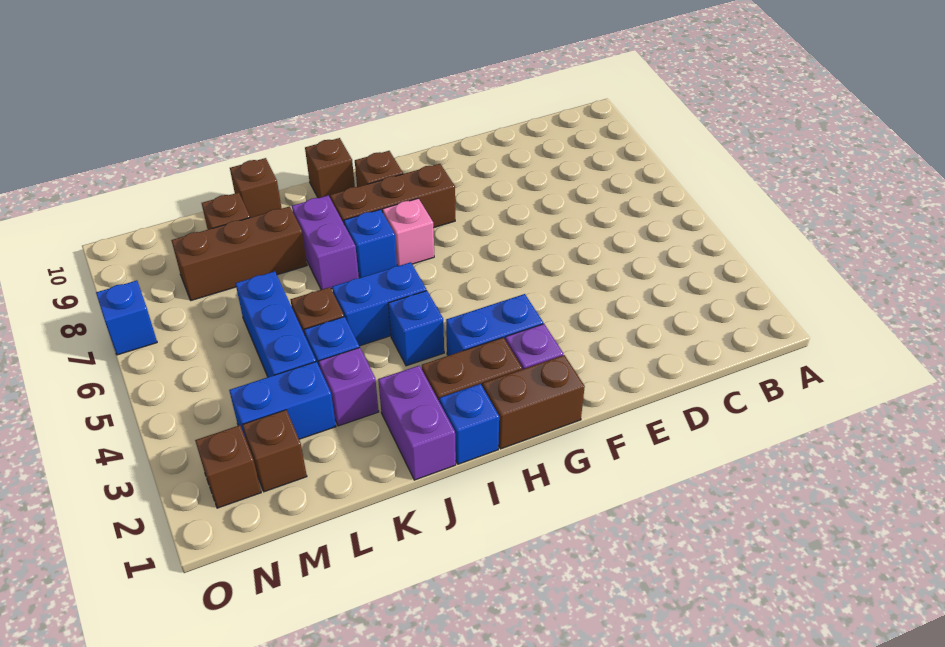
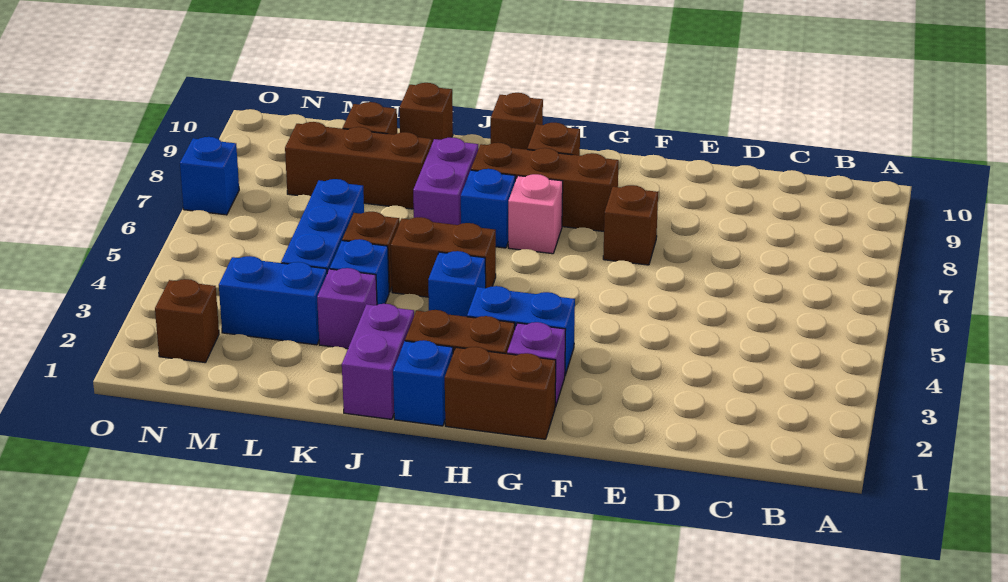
blue brick I5:J5 level 1 -> brown brick I5:J5 level 1
brown brick M2 level 1 -> brown brick F7 level 1

